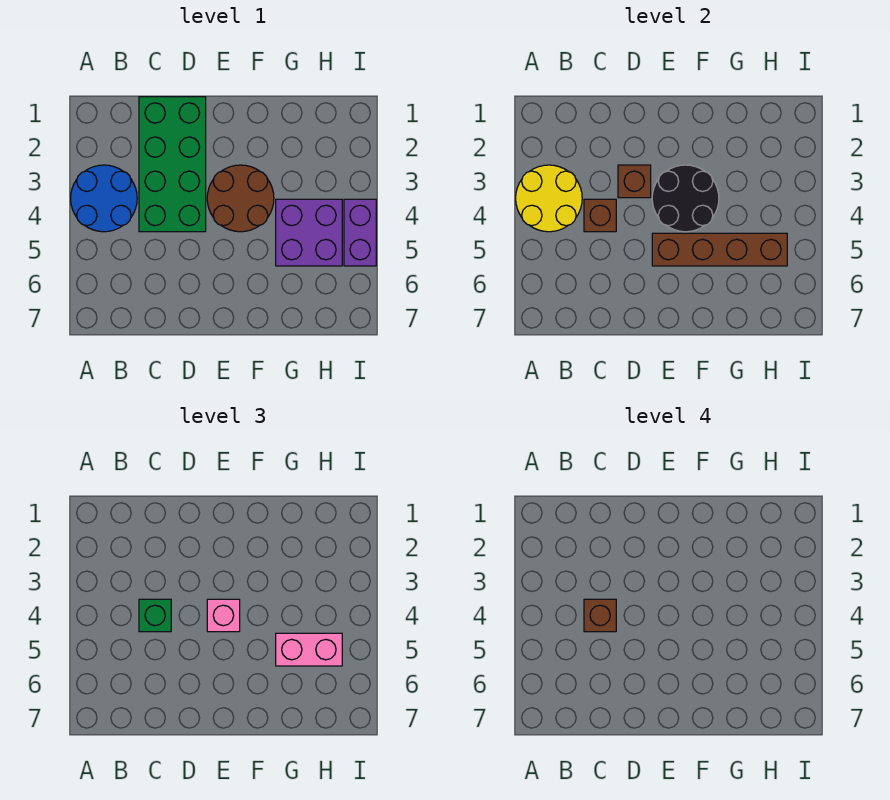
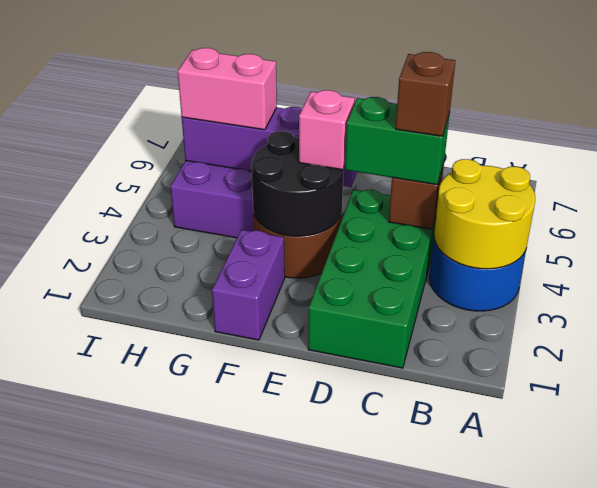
green brick C4 level 3 -> green brick C4:D4 level 3
brown brick D3 level 2 -> none
brown brick E5:H5 level 2 -> purple brick E5:H5 level 2
purple brick I4:I5 level 1 -> purple brick F1:F2 level 1

